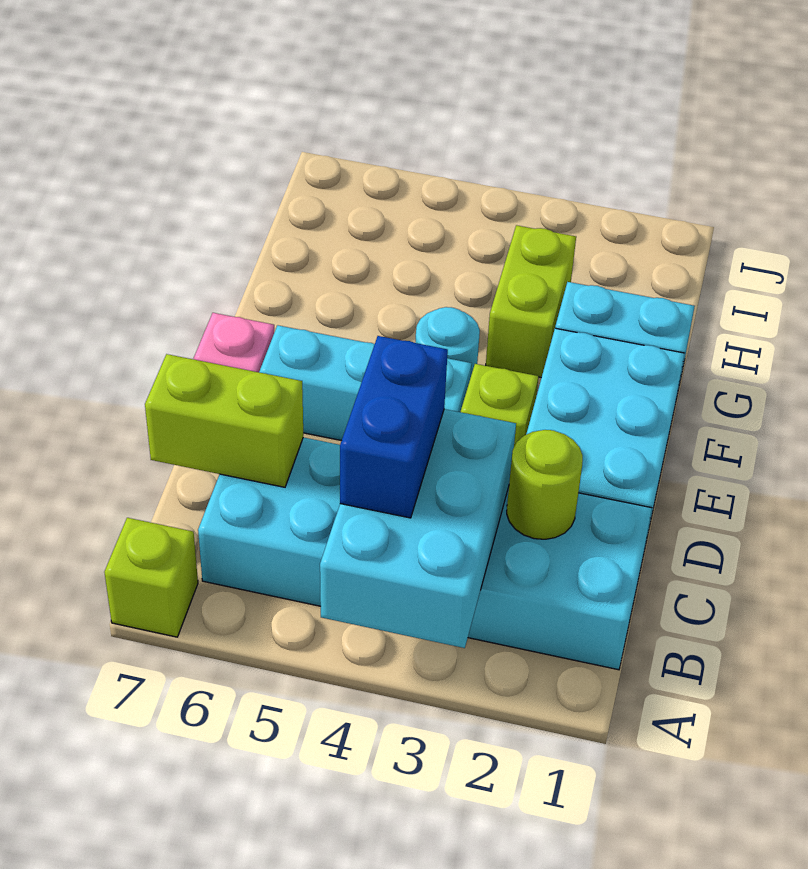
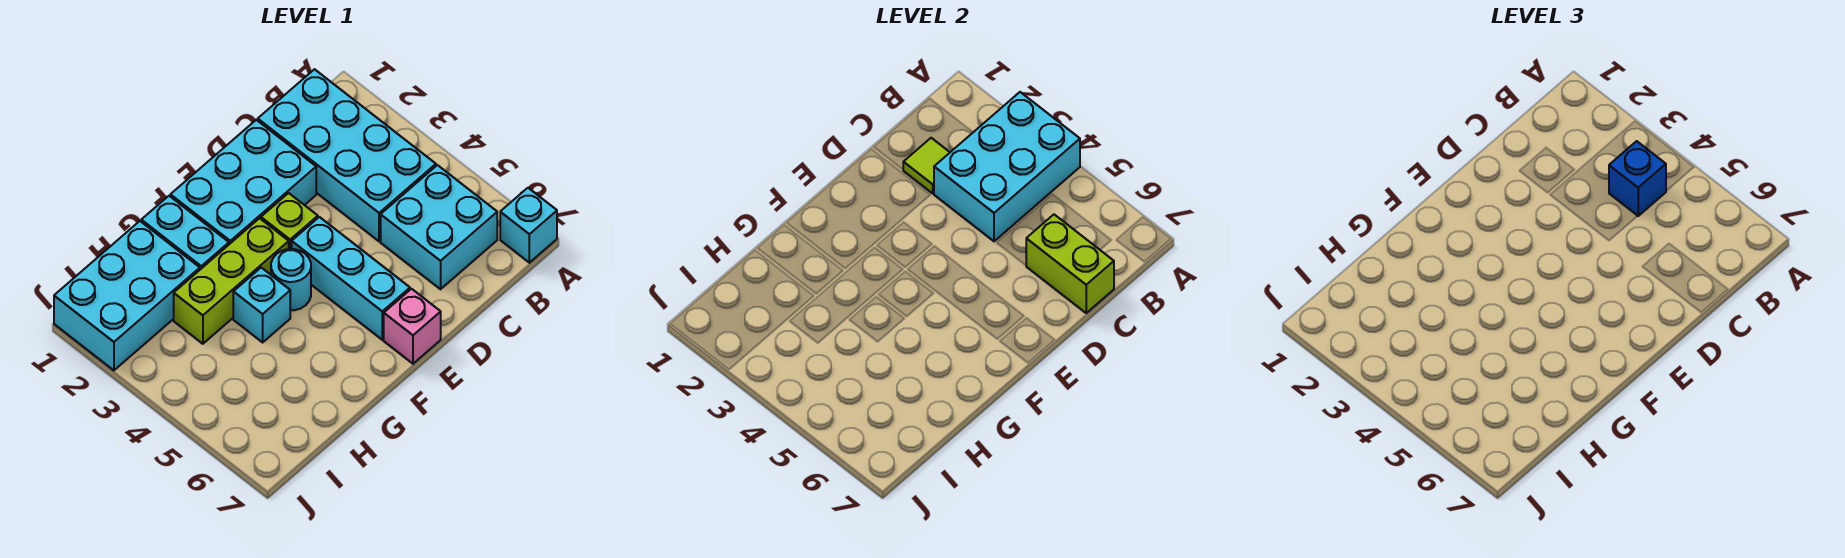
lime brick A7 level 1 -> cyan brick A7 level 1
blue brick B4:C4 level 3 -> blue brick B4 level 3
lime round brick C2 level 2 -> lime tile C2 level 2
lime brick G3:H3 level 1 -> lime brick F3:H3 level 1
none -> cyan brick G4 level 1
none -> cyan brick H1:J2 level 1

